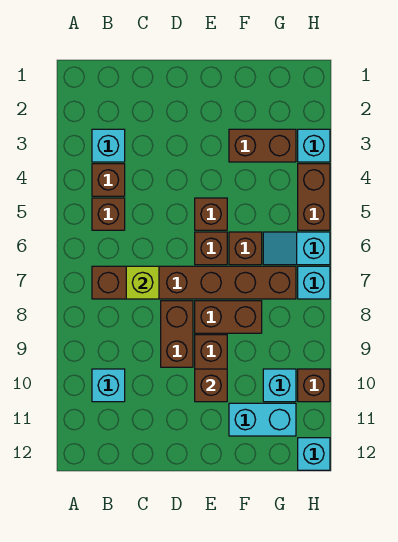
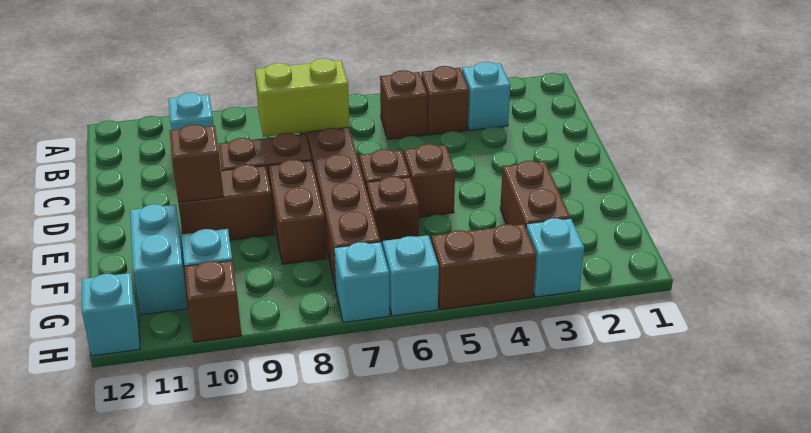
lime brick C7 level 2 -> lime brick C7:C8 level 2

